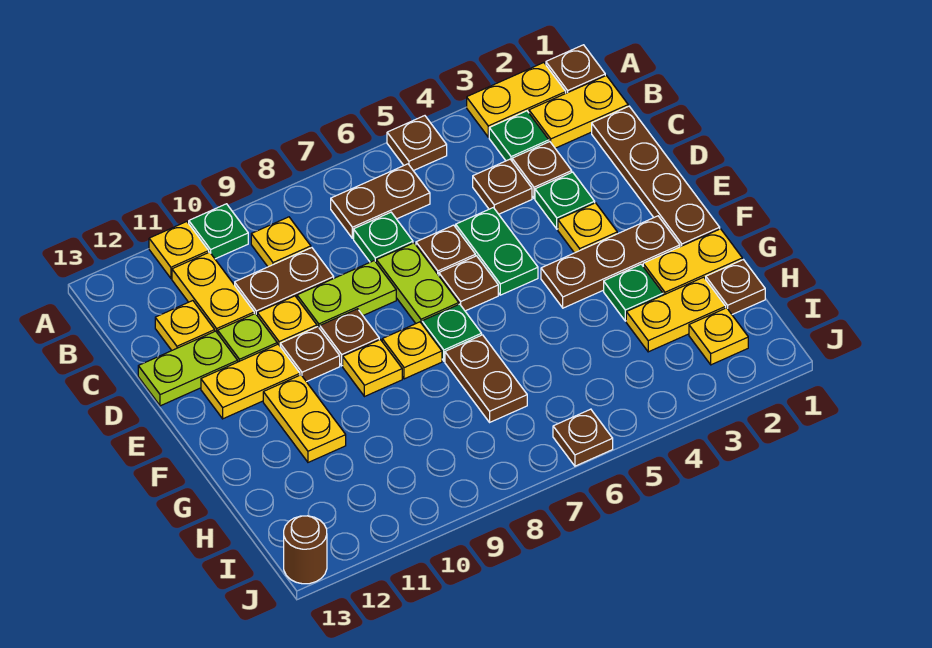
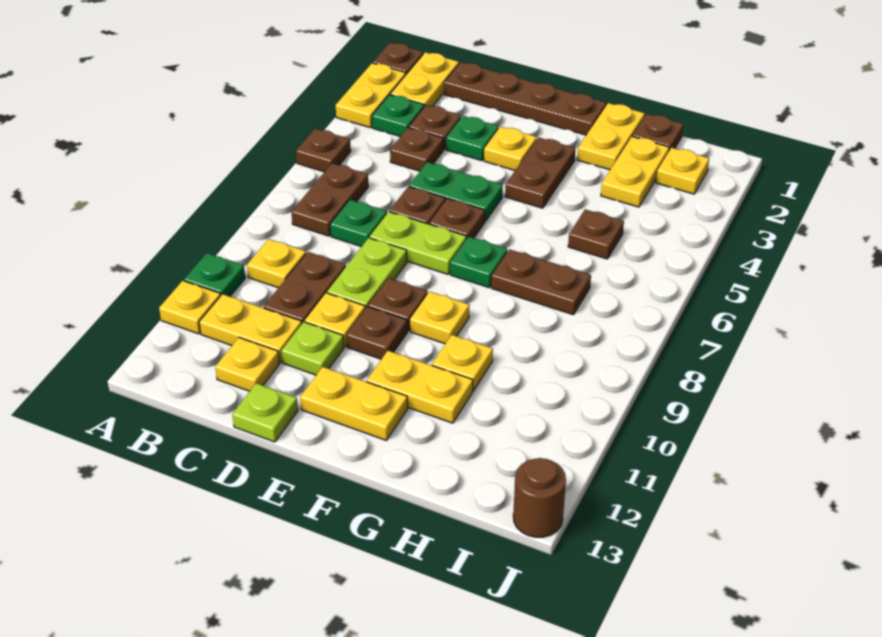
lime plate D12:D13 level 1 -> lime plate D13 level 1
yellow plate E11:E12 level 1 -> yellow plate E12:F12 level 1
brown plate F2:F4 level 1 -> brown plate F3:F4 level 1
yellow plate F8 level 1 -> yellow plate G10 level 1
green plate G3 level 1 -> none
brown plate J6 level 1 -> brown plate H5 level 1

